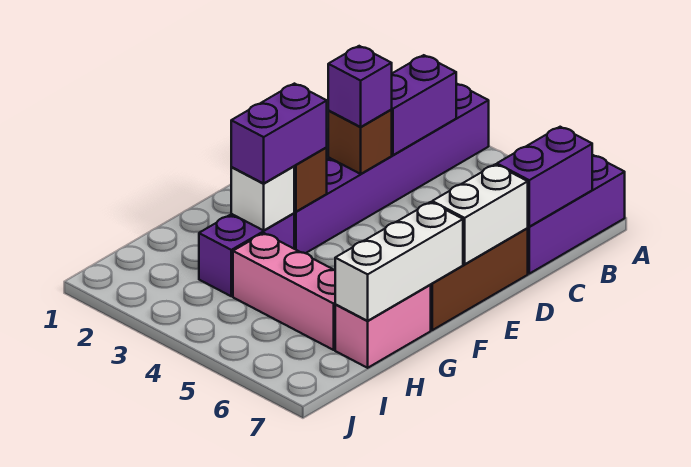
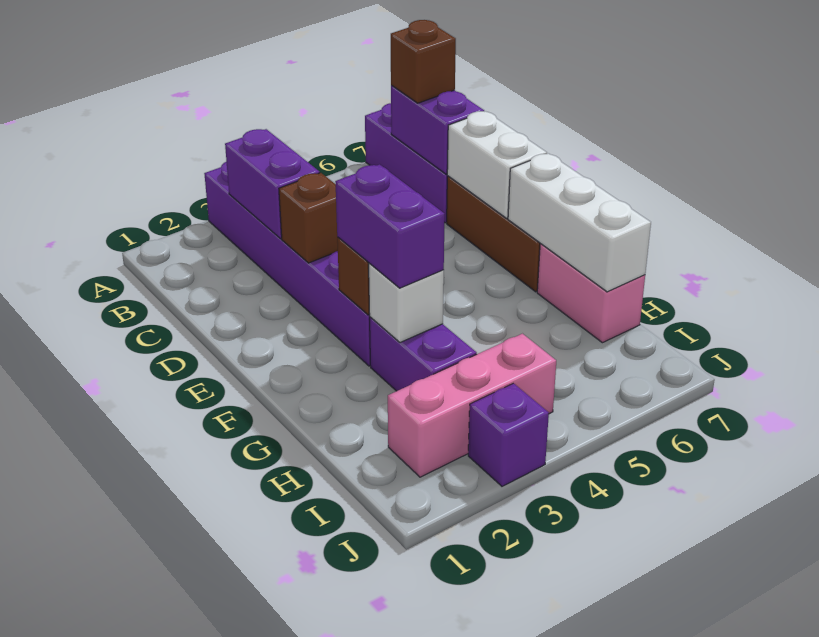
none -> brown brick B7 level 3
purple brick D3 level 3 -> purple brick J3 level 1
pink brick H4:H6 level 1 -> pink brick I2:I4 level 1

